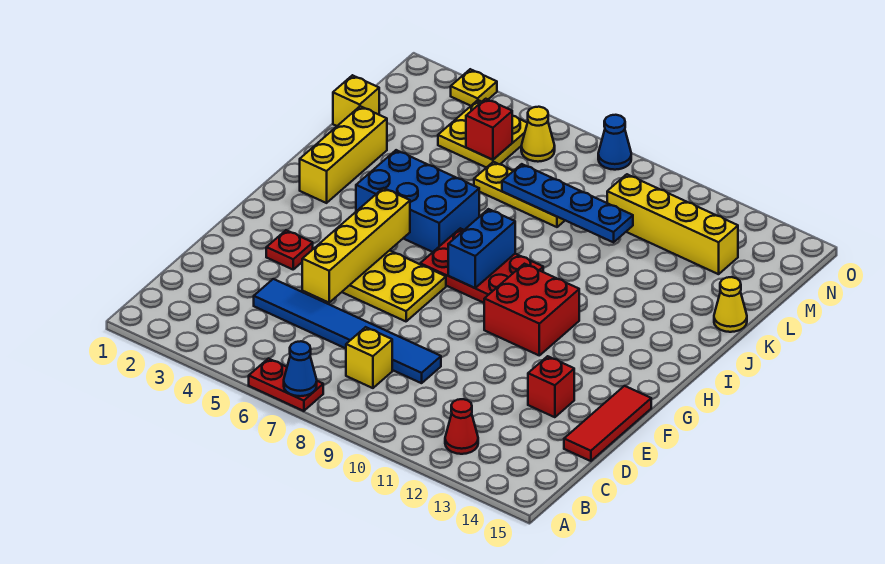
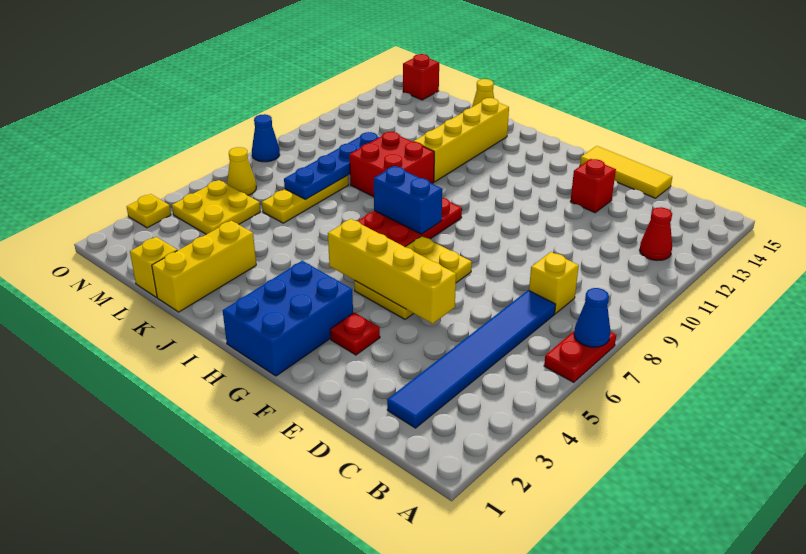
blue tile D4:D9 level 1 -> blue tile C2:C7 level 1
red tile D15:F15 level 1 -> yellow tile D15:F15 level 1
red brick G10:H11 level 1 -> red brick J9:K10 level 1
yellow brick I2:K2 level 1 -> yellow brick K1:K3 level 1
blue brick I4:J6 level 1 -> blue brick G1:H3 level 1
red brick M5 level 2 -> red brick N15 level 1
yellow brick M10:M13 level 1 -> yellow brick J11:J14 level 1

